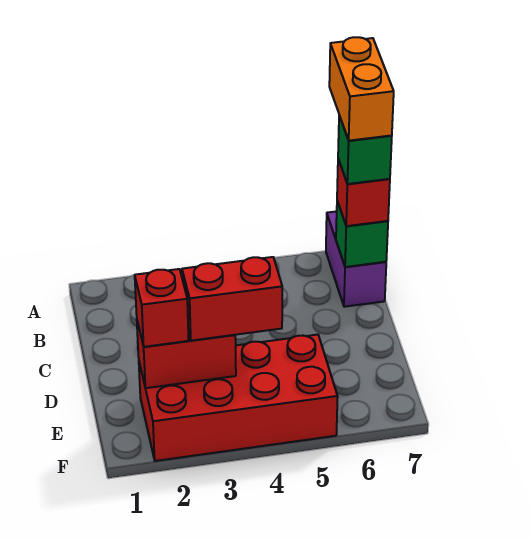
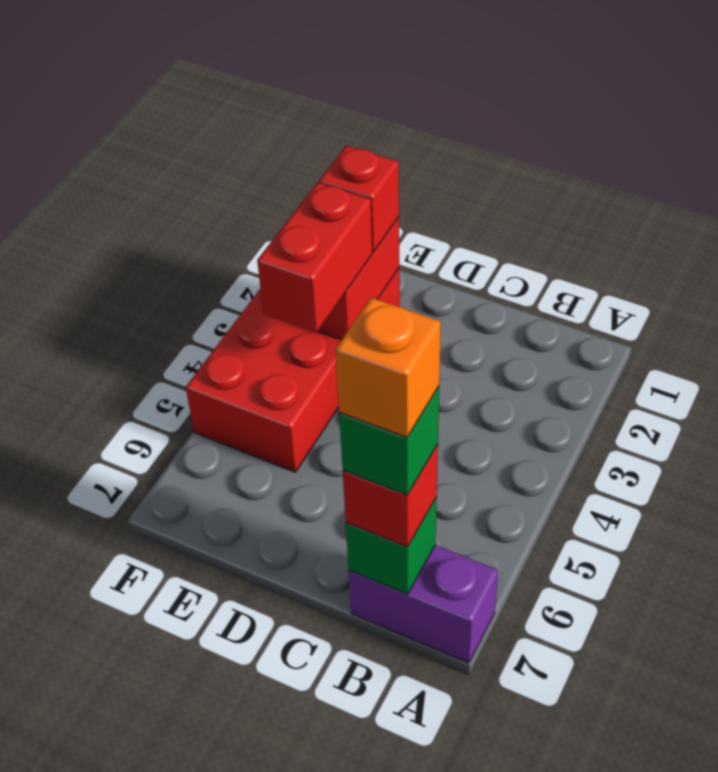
orange brick A7:B7 level 5 -> orange brick B7 level 5

